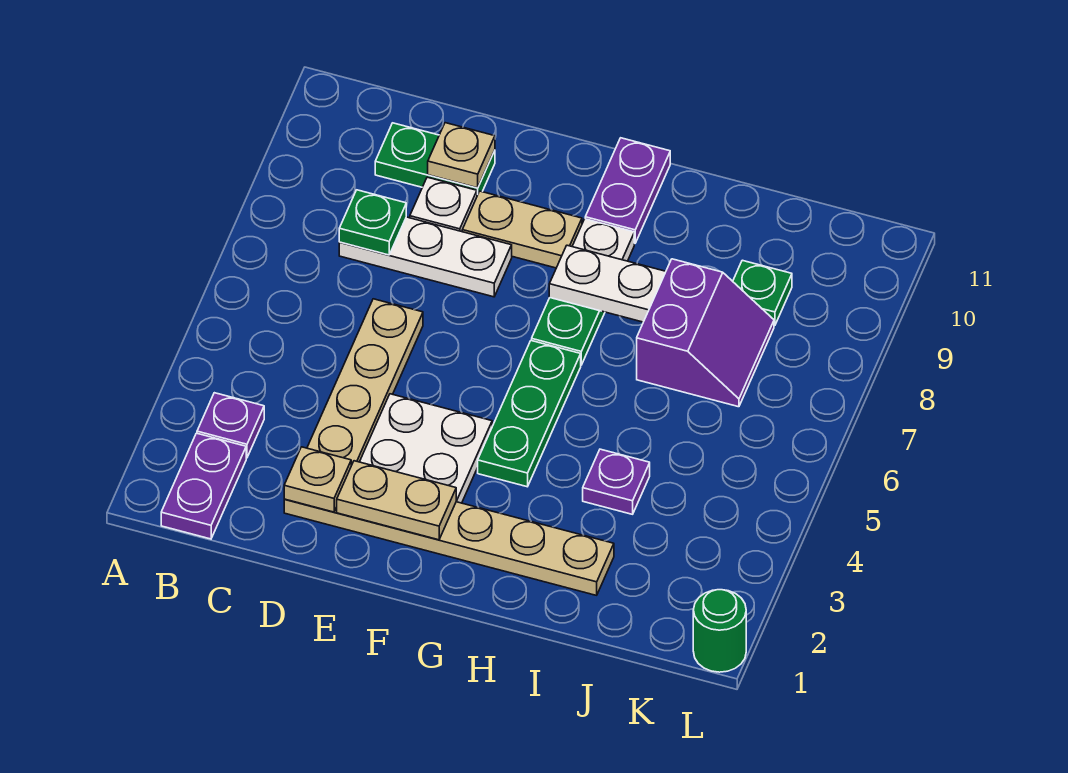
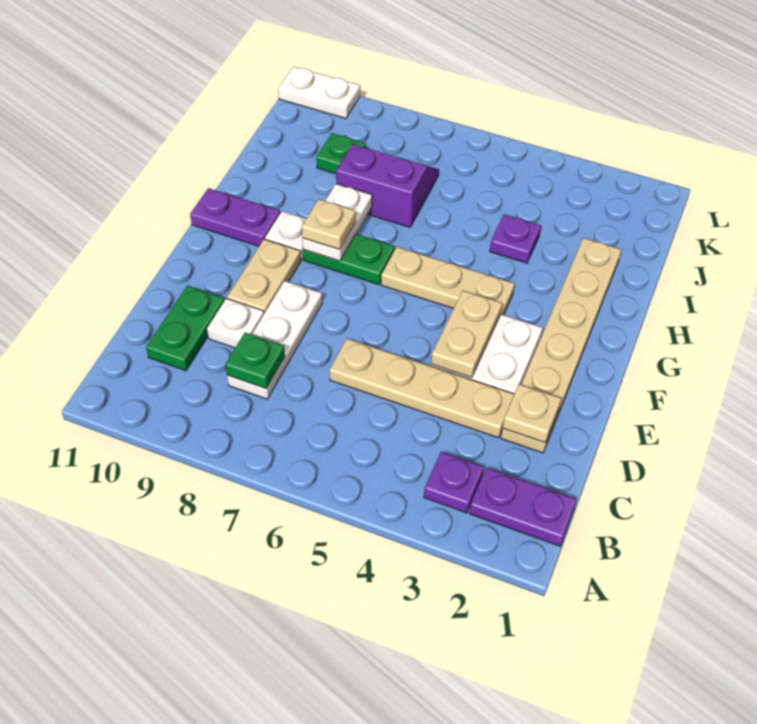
tan plate D10 level 2 -> tan plate G8 level 3
tan plate E2:F2 level 2 -> tan plate E4:F4 level 2
green plate G4:G6 level 1 -> tan plate G4:G6 level 1
green round brick L1 level 1 -> none
none -> white plate L10:L11 level 1

